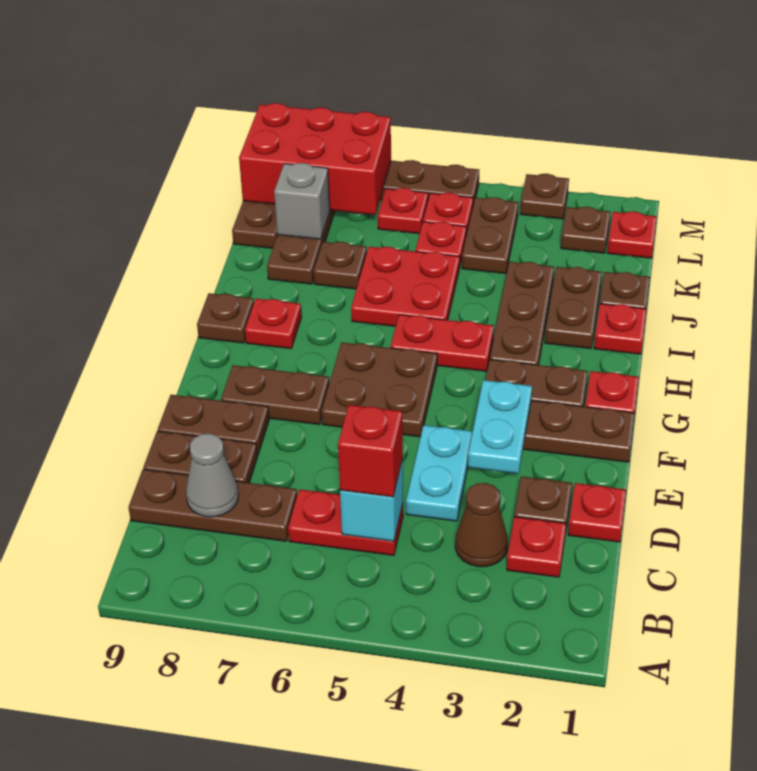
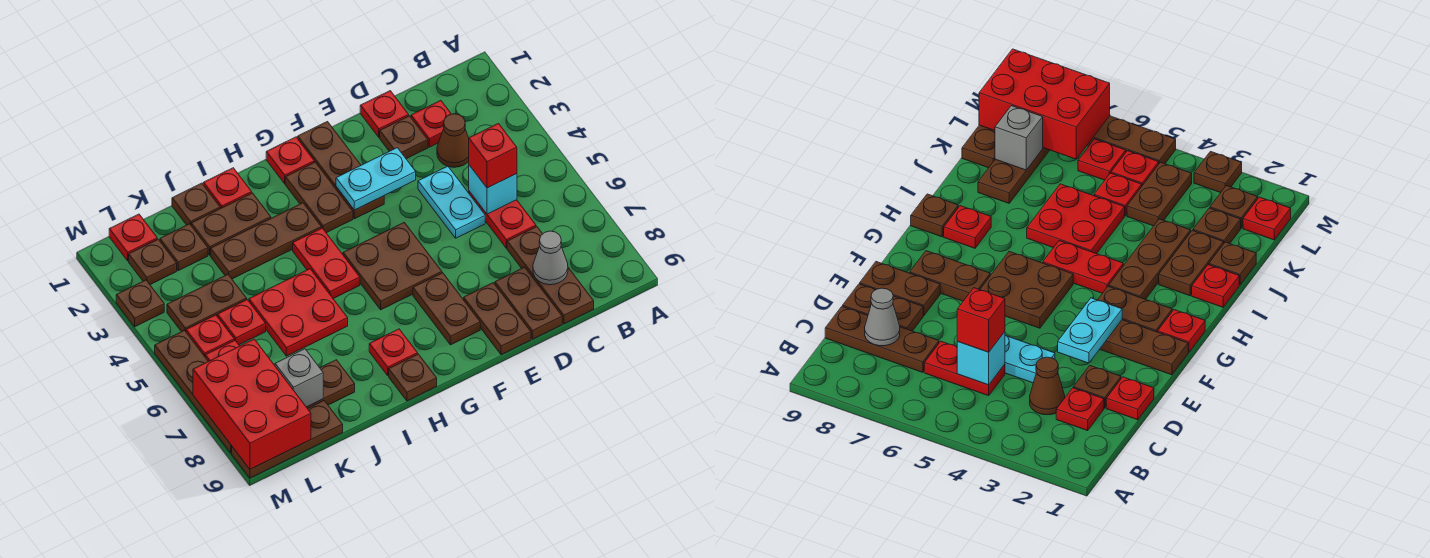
cyan plate D4:E4 level 1 -> cyan plate D4:D5 level 1
brown plate J7 level 1 -> brown plate K2 level 1

